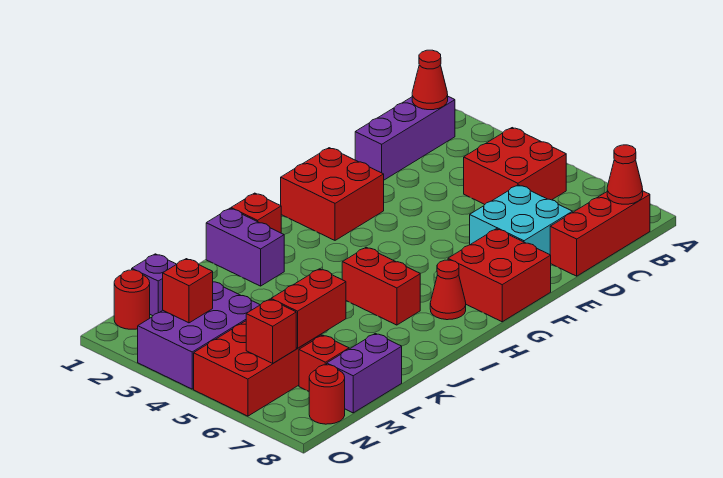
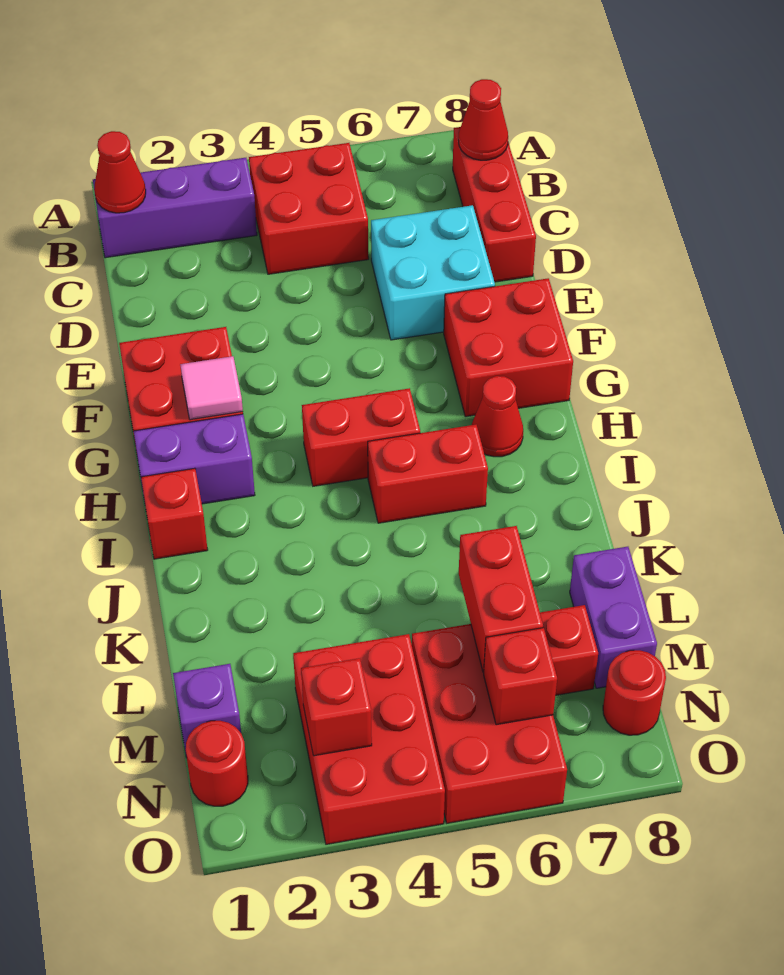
purple brick B1:D1 level 1 -> purple brick B1:B3 level 1
none -> pink tile G2 level 2
none -> red brick H4:H5 level 1
purple brick J1:J2 level 1 -> purple brick H1:H2 level 1
purple brick M3:O4 level 1 -> red brick M3:O4 level 1

